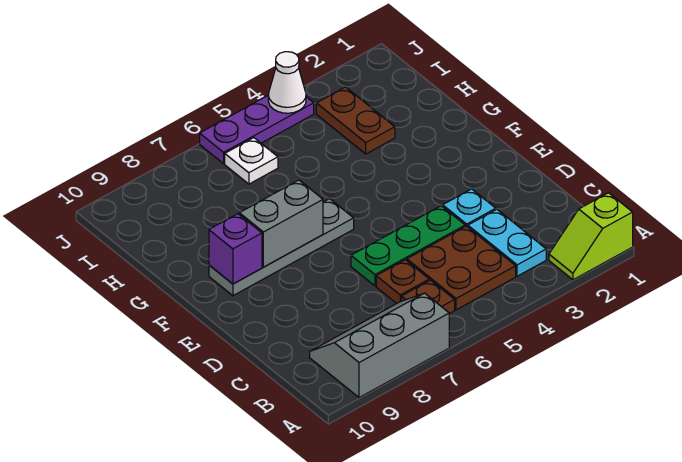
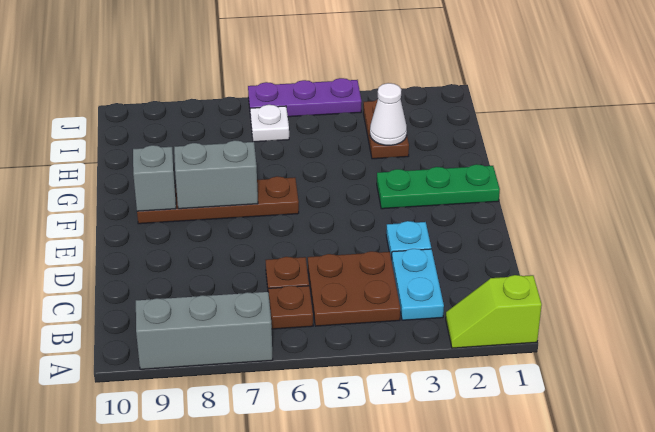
green plate D4:D6 level 1 -> green plate F1:F3 level 1
grey plate F6:F9 level 1 -> brown plate F6:F9 level 1
purple brick F9 level 2 -> grey brick F9 level 2
white cone J4 level 2 -> white cone H3 level 2

